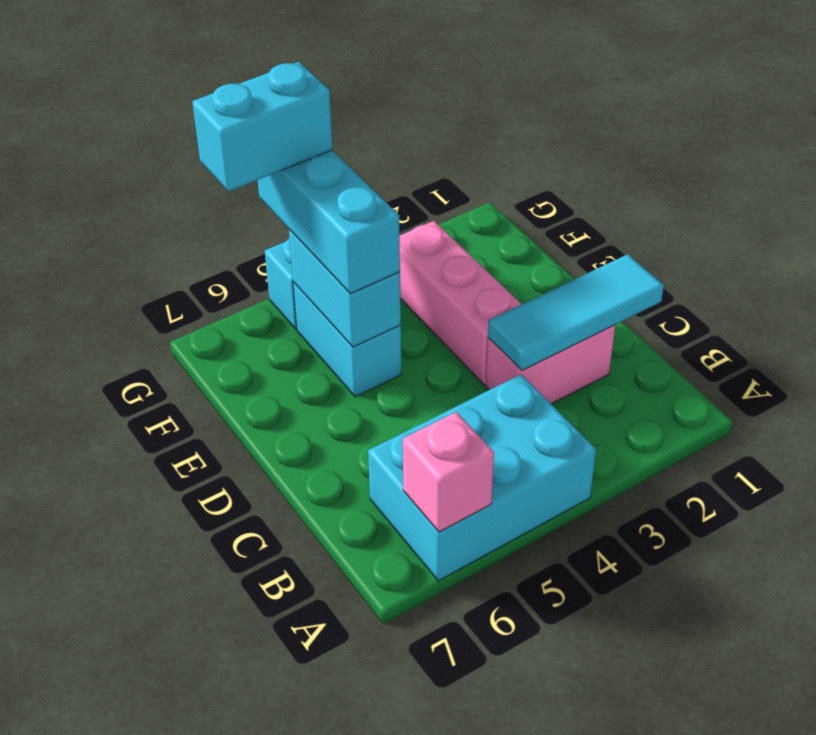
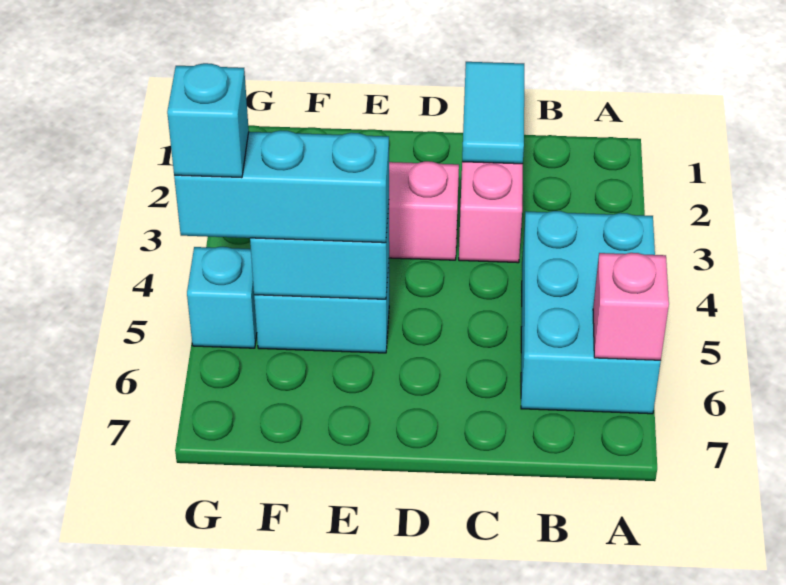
cyan tile C1:C3 level 2 -> cyan tile C1:C2 level 2
cyan brick G5:G6 level 4 -> cyan brick G5 level 4

